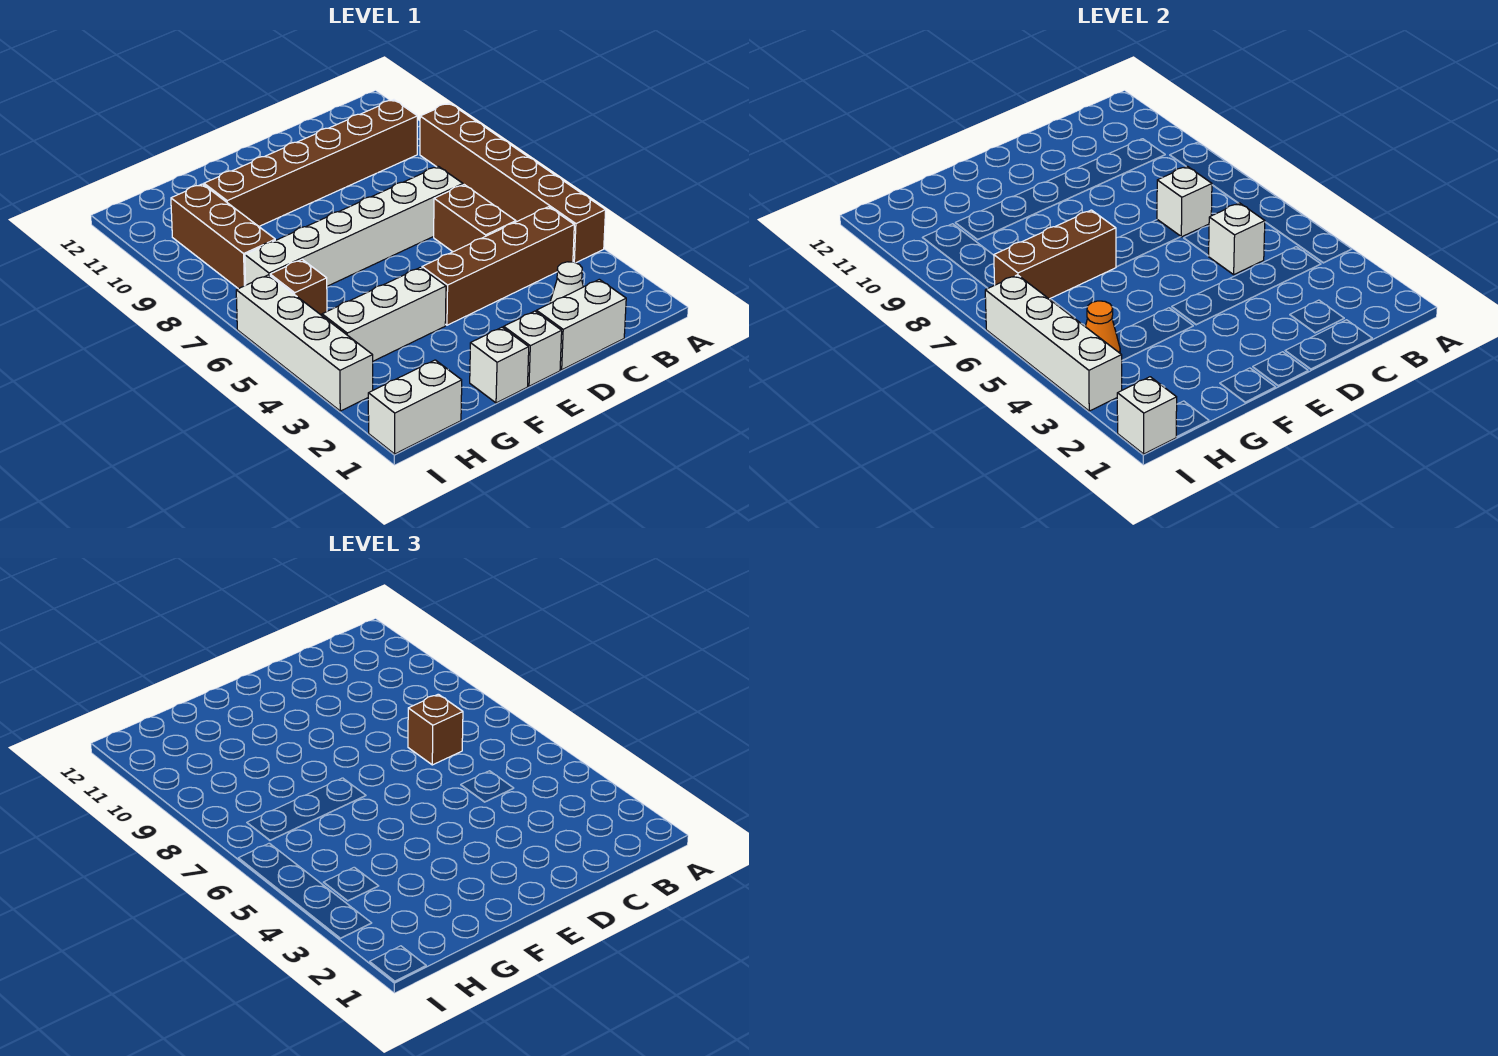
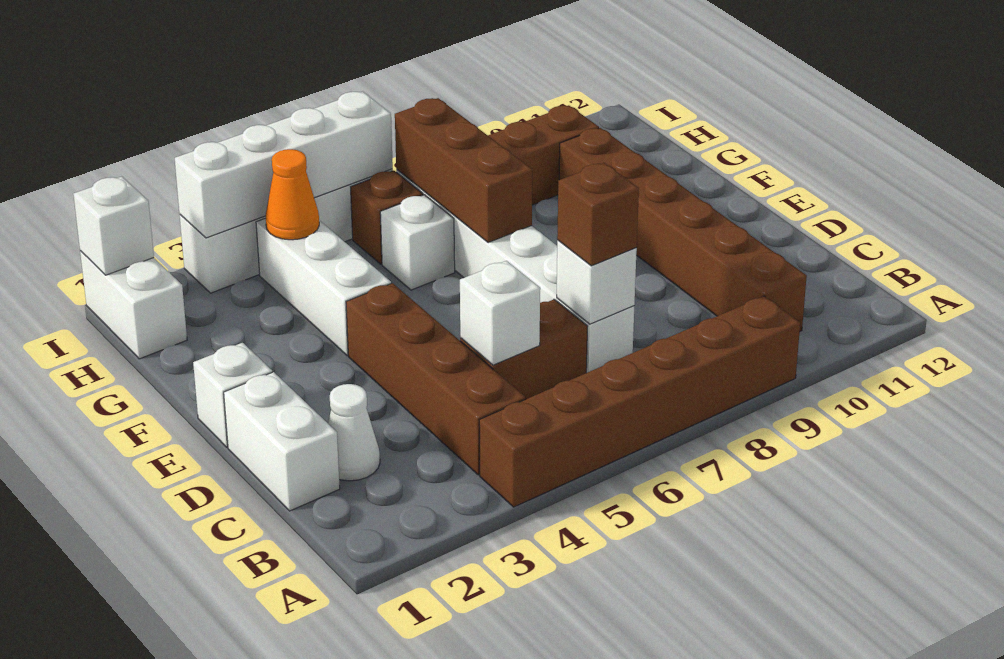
white brick F1 level 1 -> white brick G6 level 1

